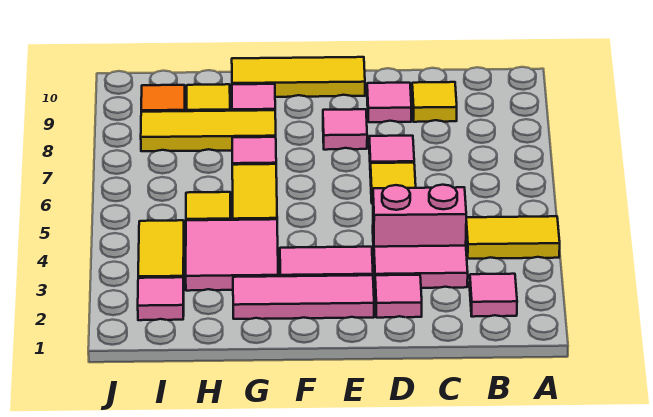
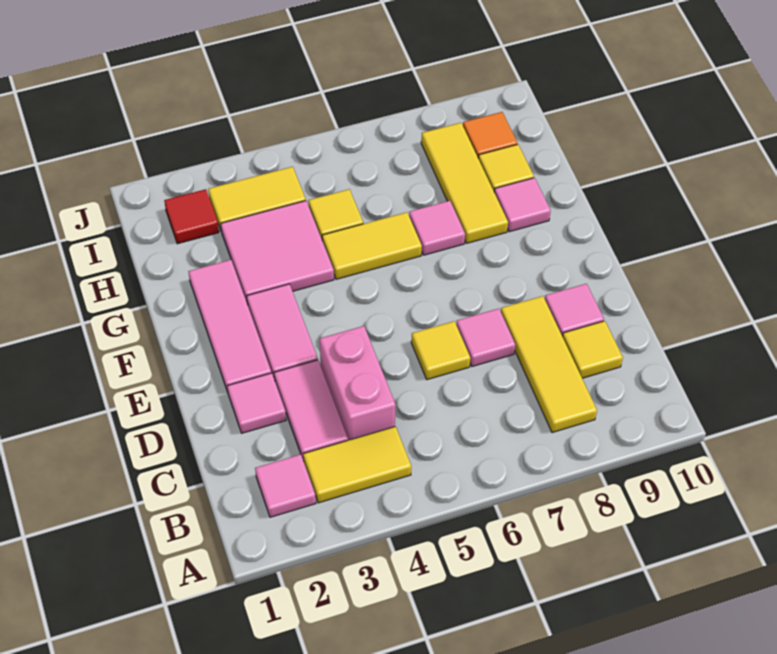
yellow tile A4:B4 level 1 -> yellow tile B3:B4 level 1
pink tile E8 level 1 -> none
yellow tile E10:G10 level 1 -> yellow tile B8:D8 level 1
pink tile I2 level 1 -> red tile I2 level 1

